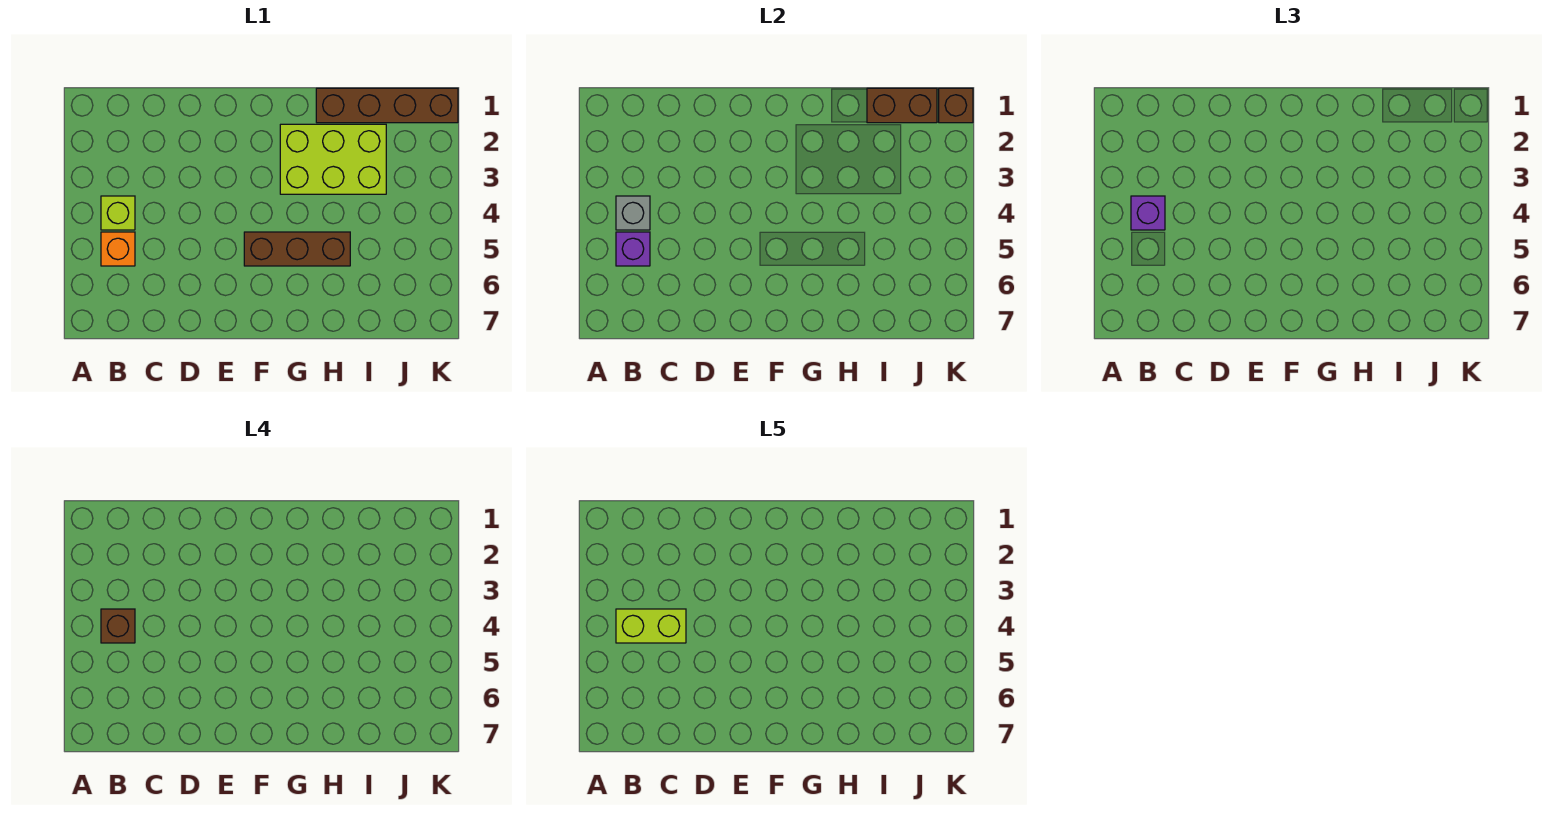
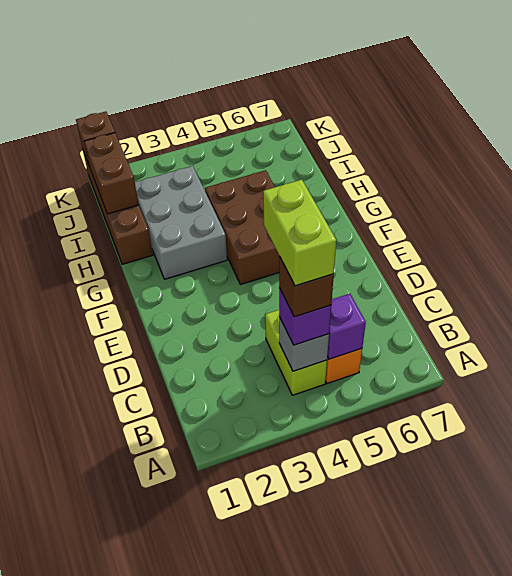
lime brick B4 level 1 -> lime brick B4:C4 level 1
brown brick F5:H5 level 1 -> brown brick F4:H5 level 1
lime brick G2:I3 level 1 -> grey brick G2:I3 level 1

